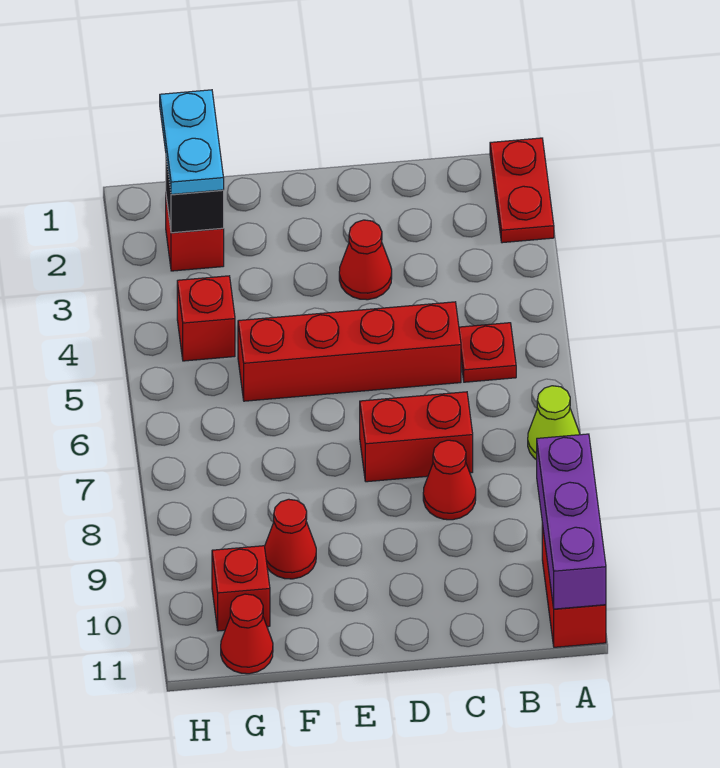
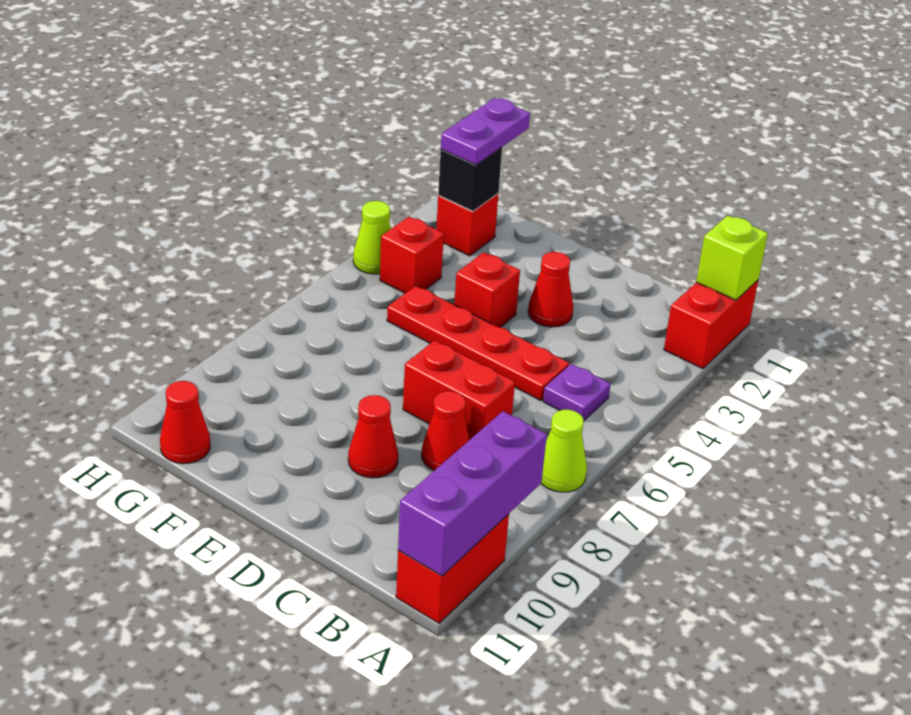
red plate A1:A2 level 1 -> red brick A1:A2 level 1
none -> lime brick A1 level 2
red plate B5 level 1 -> purple plate B5 level 1
red brick C5:F5 level 1 -> red plate C5:F5 level 1
red cone F9 level 1 -> red cone D9 level 1
cyan plate G1:G2 level 3 -> purple plate G1:G2 level 3
red brick G10 level 1 -> red brick E4 level 1
none -> lime cone H4 level 1

